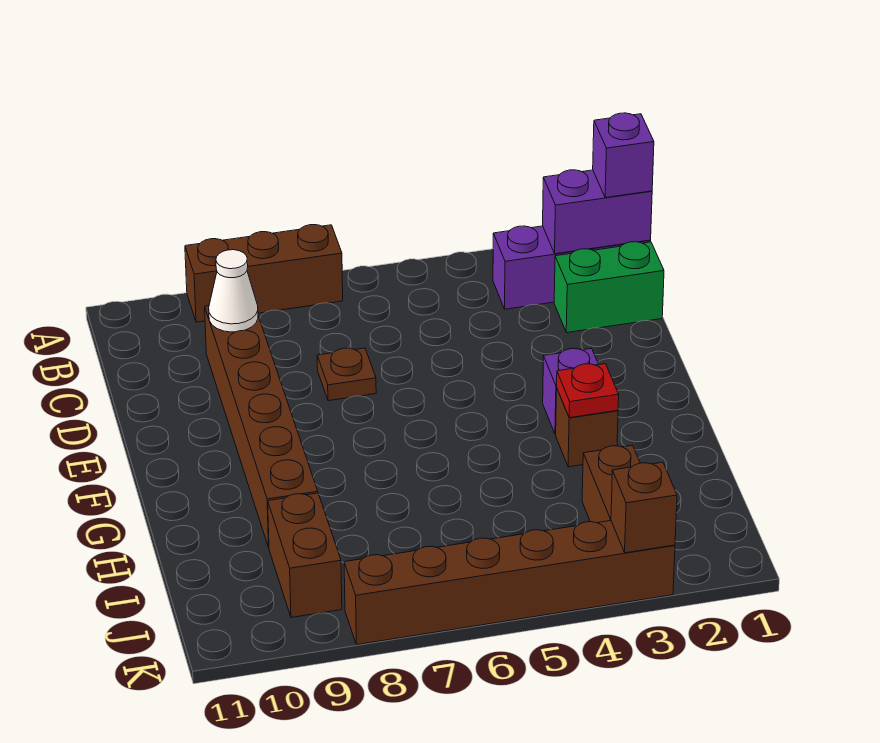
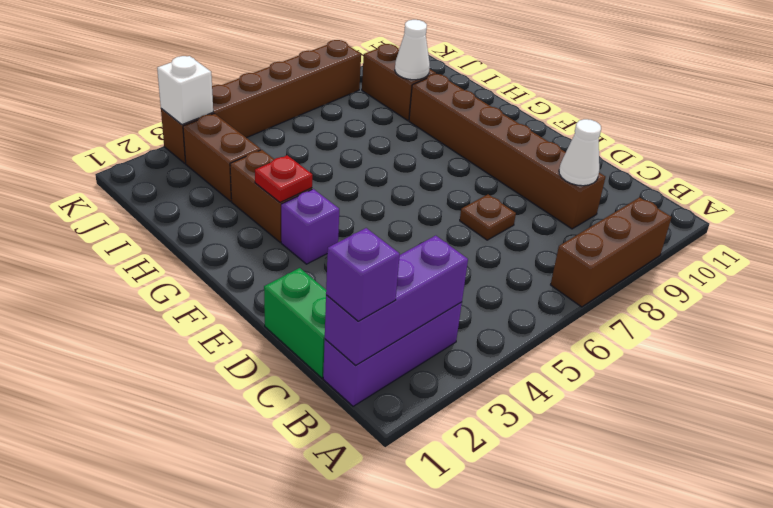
purple brick B1:B2 level 2 -> purple brick B1:B3 level 2
green brick C1:C2 level 1 -> green brick C1:D1 level 1
brown brick G3 level 1 -> brown brick G3:H3 level 1
none -> white cone I9 level 2
brown brick K3 level 2 -> white brick K3 level 2

